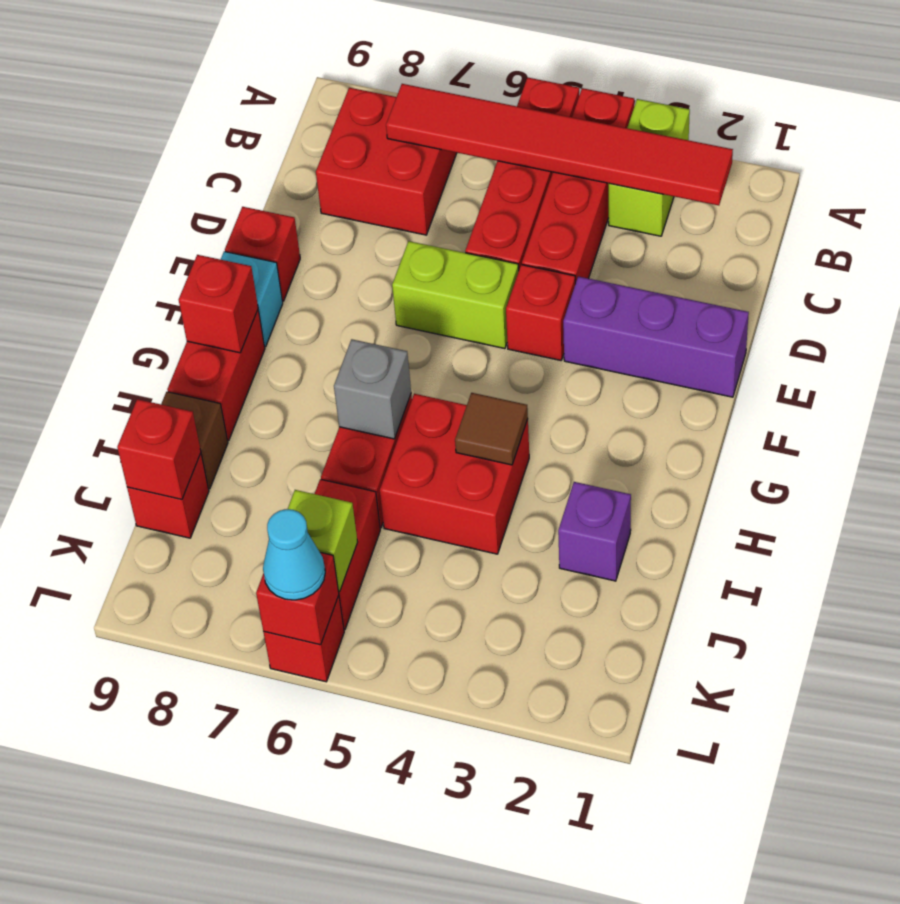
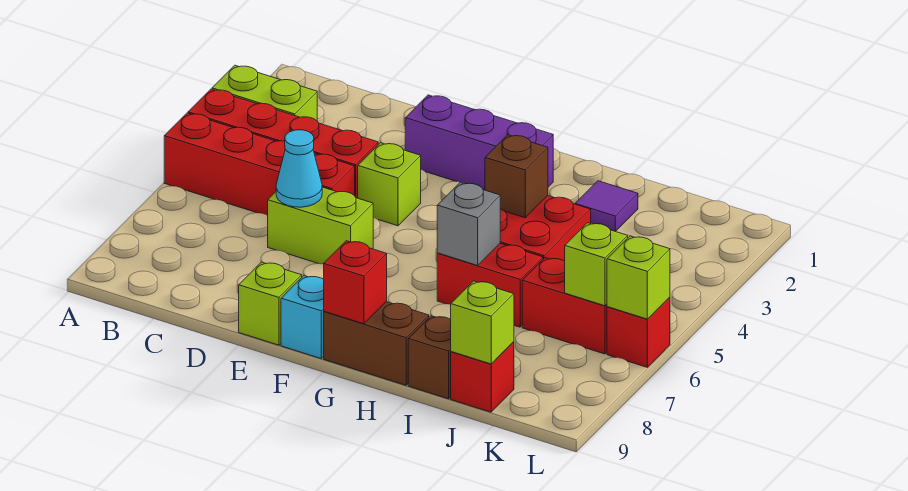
red tile B2:B7 level 2 -> none
red brick B7:C8 level 1 -> none
purple brick E1:E3 level 1 -> purple brick E2:G2 level 1
red brick E4 level 1 -> lime brick E4 level 1
lime brick E5:E6 level 1 -> lime brick D6:E6 level 1
red brick E9 level 1 -> lime brick E9 level 1
red brick G9:H9 level 1 -> brown brick G9:H9 level 1
brown tile H4 level 2 -> brown brick H4 level 2
purple brick I2 level 1 -> purple tile I2 level 1
red brick J9 level 2 -> lime brick J9 level 2
red brick L6 level 2 -> lime brick L6 level 2
cyan cone L6 level 3 -> cyan cone D6 level 2

